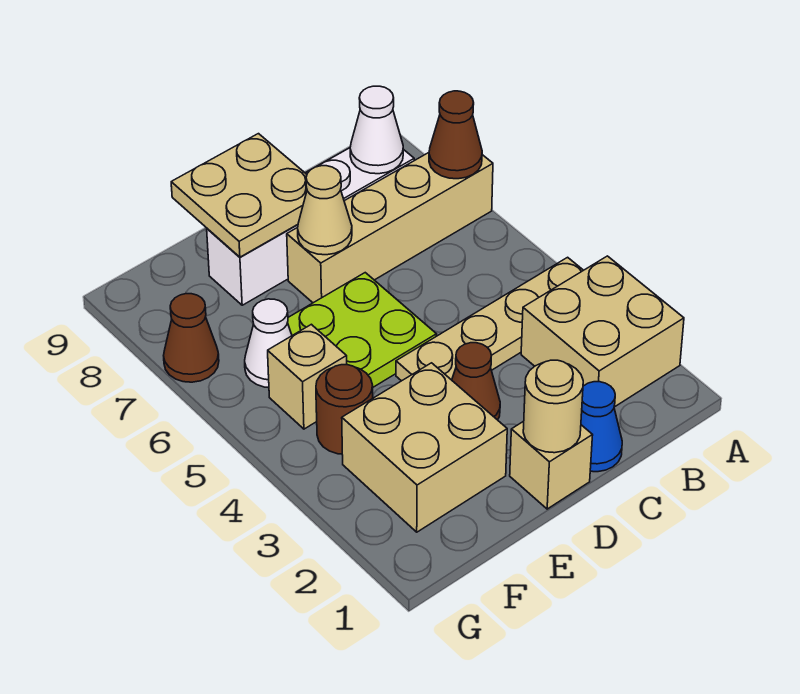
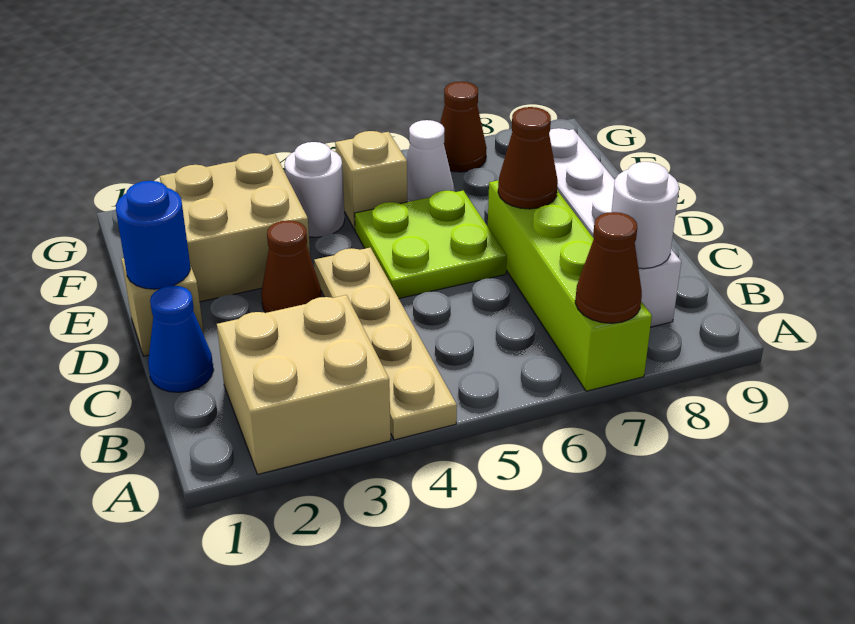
tan brick A7:D7 level 1 -> lime brick A7:D7 level 1
white cone B8 level 2 -> white round brick B8 level 2
tan round brick D1 level 2 -> blue round brick D1 level 2
tan cone D7 level 2 -> brown cone D7 level 2
tan plate D8:E9 level 2 -> none
brown round brick F4 level 1 -> white round brick F4 level 1

